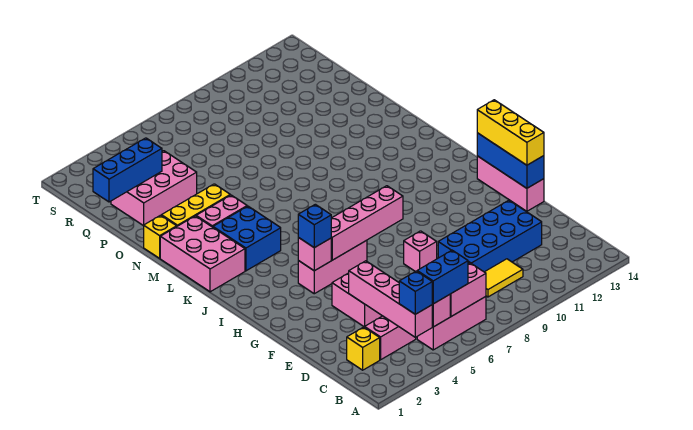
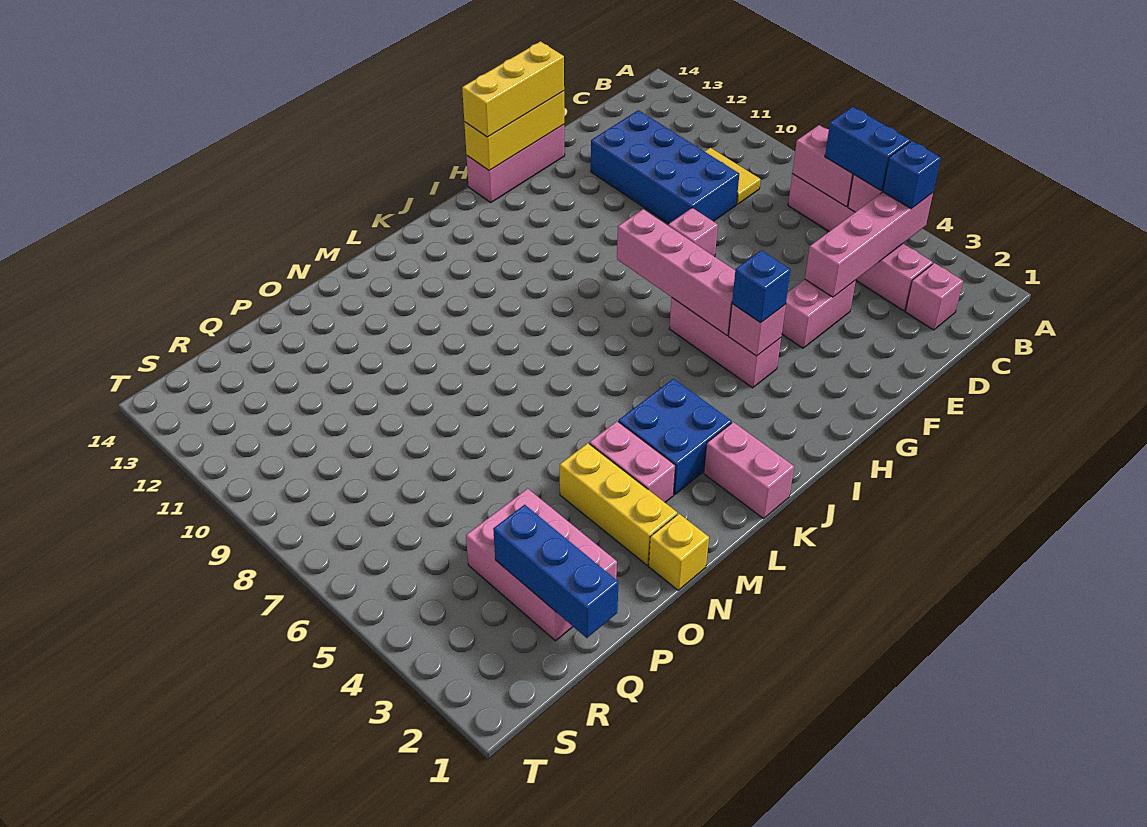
yellow brick C2 level 1 -> pink brick C2 level 1
blue brick F14:H14 level 2 -> yellow brick F14:H14 level 2
pink brick K1:M2 level 1 -> pink brick K1:K2 level 1

